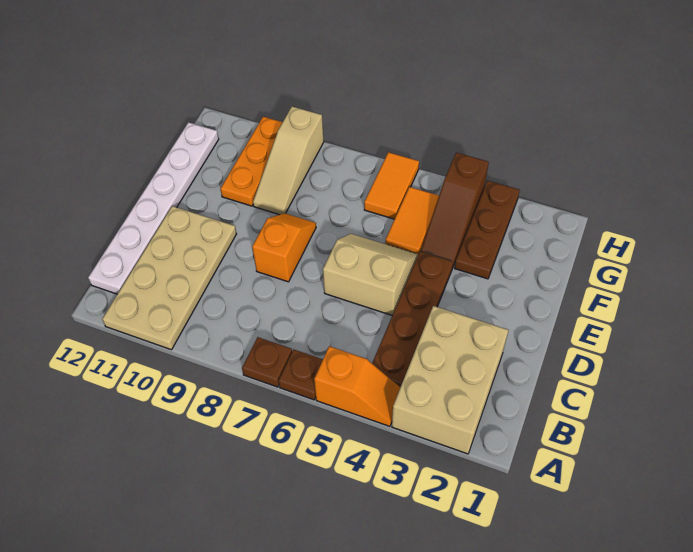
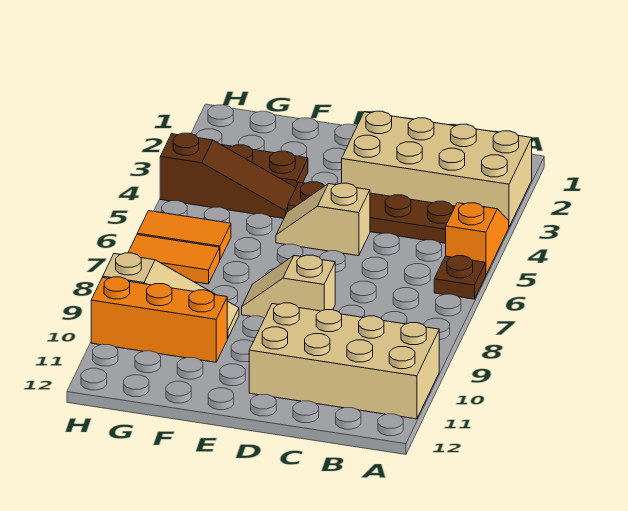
tan brick A2:C3 level 1 -> tan brick A2:D3 level 1
brown plate A7 level 1 -> none
tan plate A10:D11 level 1 -> tan brick A10:D11 level 1
white plate B12:G12 level 1 -> none
tan slope D5:E6 level 1 top D -> tan slope D5:E5 level 1 top D
orange slope D8:E8 level 1 top D -> tan slope D8:E8 level 1 top D
orange tile F5:G5 level 1 -> orange tile G7:H7 level 1
orange plate F10:H10 level 1 -> orange brick F10:H10 level 1

